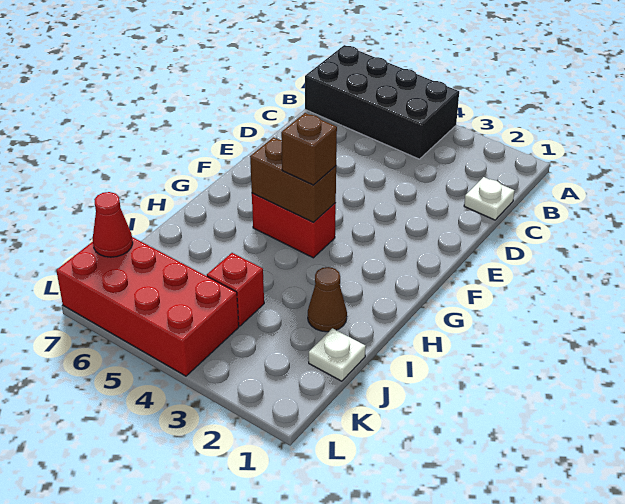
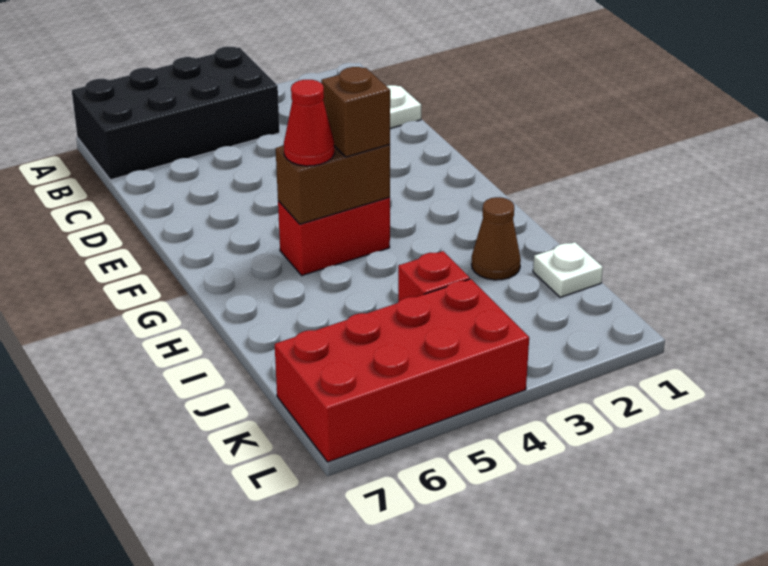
red cone K7 level 2 -> red cone G5 level 3

